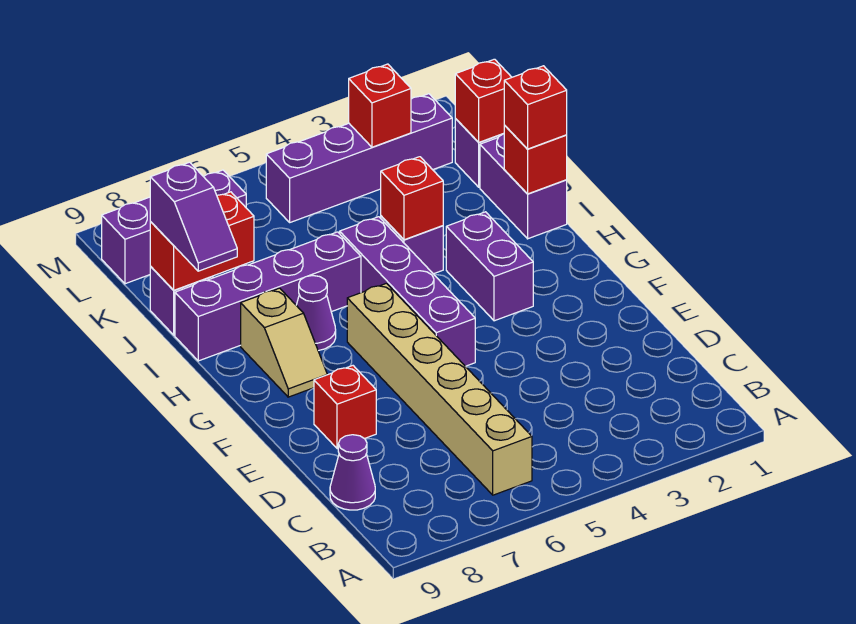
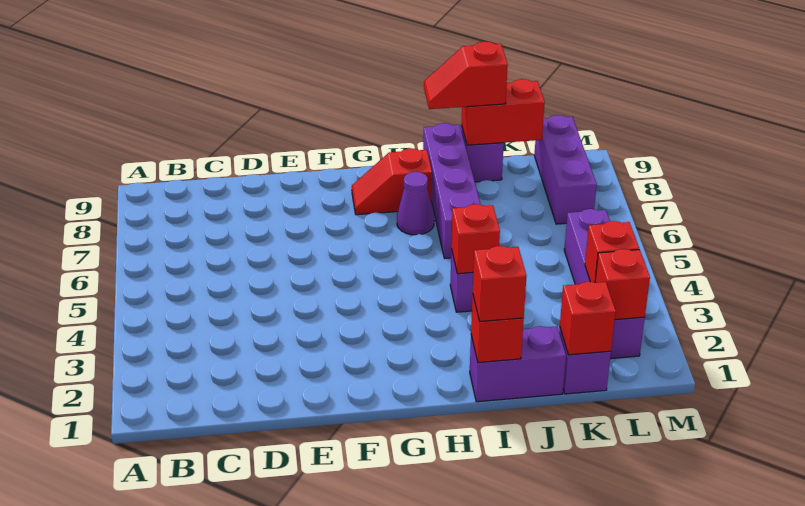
tan brick B6:G6 level 1 -> none
purple cone C9 level 1 -> none
red brick E8 level 1 -> red brick L2 level 2
purple brick F5:I5 level 1 -> none
purple brick G3:H3 level 1 -> none
tan slope G8:H8 level 1 top H -> red slope G8:H8 level 1 top H
purple slope I9:J9 level 3 top J -> red slope I9:J9 level 3 top J
red brick J8:J9 level 2 -> red brick J9:K9 level 2

